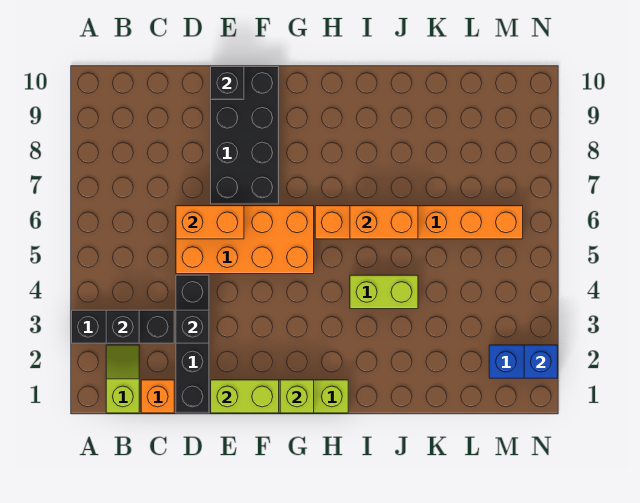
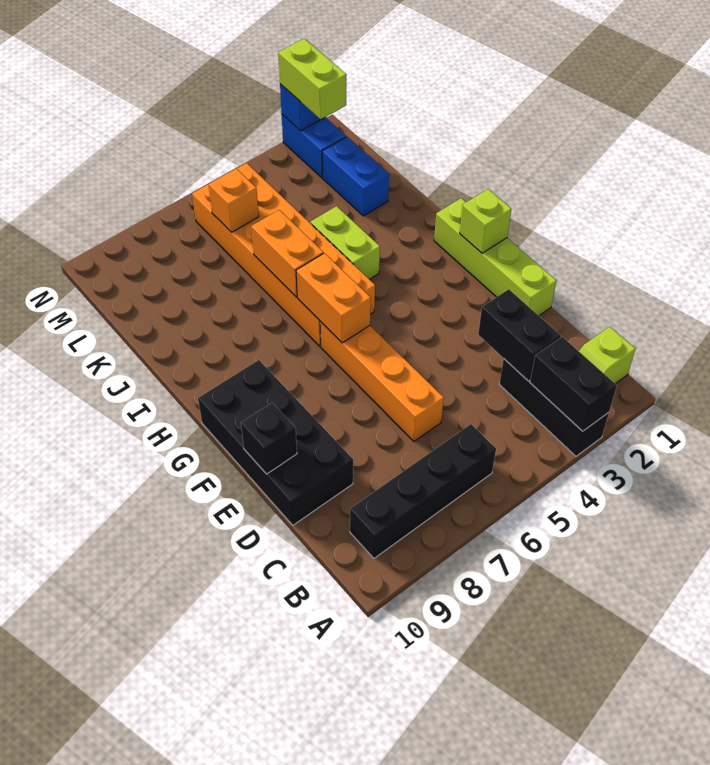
black brick B3 level 2 -> black brick A3:B3 level 2
orange brick C1 level 1 -> orange brick L6 level 2
black brick D1:D4 level 1 -> black brick B6:B9 level 1
black brick D3 level 2 -> black brick C3:D3 level 2
orange brick D5:G6 level 1 -> orange brick D6:G6 level 1
orange brick D6:E6 level 2 -> orange brick G6:H6 level 2
lime brick E1:F1 level 2 -> lime brick M2:N2 level 3
black brick E7:F10 level 1 -> black brick D9:G10 level 1
orange brick H6:M6 level 1 -> orange brick H5:M6 level 1
none -> blue brick K2:L2 level 1

